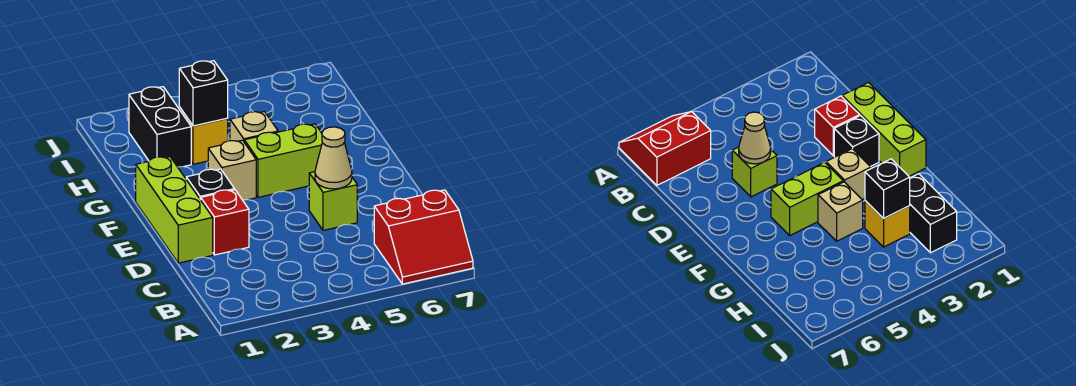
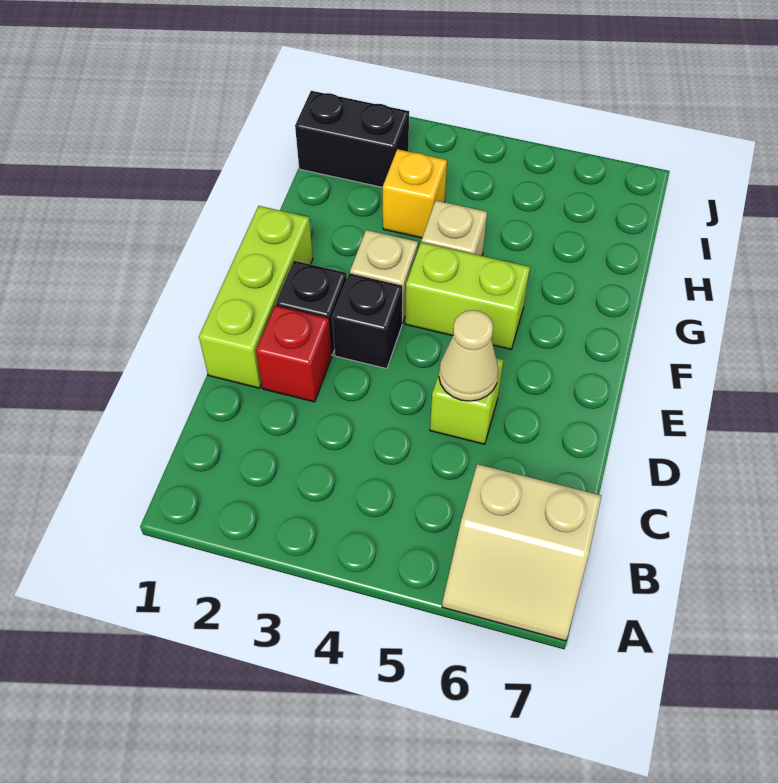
red slope A6:B7 level 1 top B -> tan slope A6:B7 level 1 top B
black brick H2:I2 level 1 -> black brick I1:I2 level 1
black brick H3 level 2 -> black brick E3 level 1

